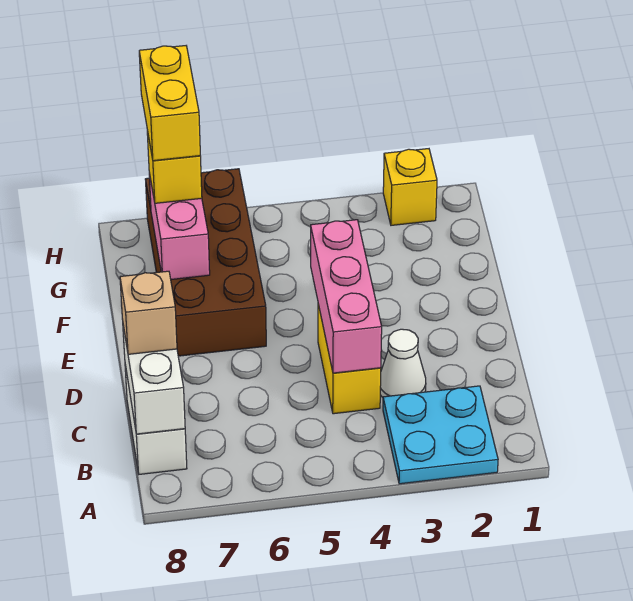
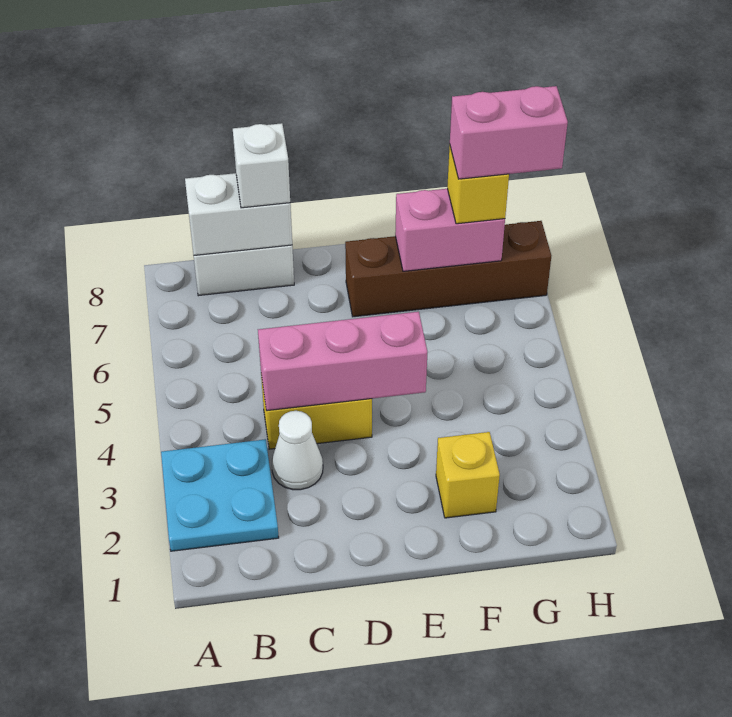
tan brick C8 level 3 -> white brick C8 level 3
brown brick E6:H7 level 1 -> brown brick E7:H7 level 1
yellow brick G7:H7 level 4 -> pink brick G7:H7 level 4
yellow brick H2 level 1 -> yellow brick F2 level 1

